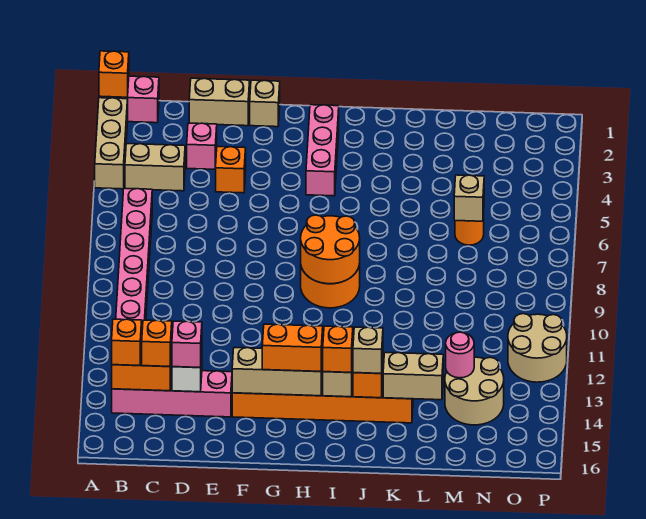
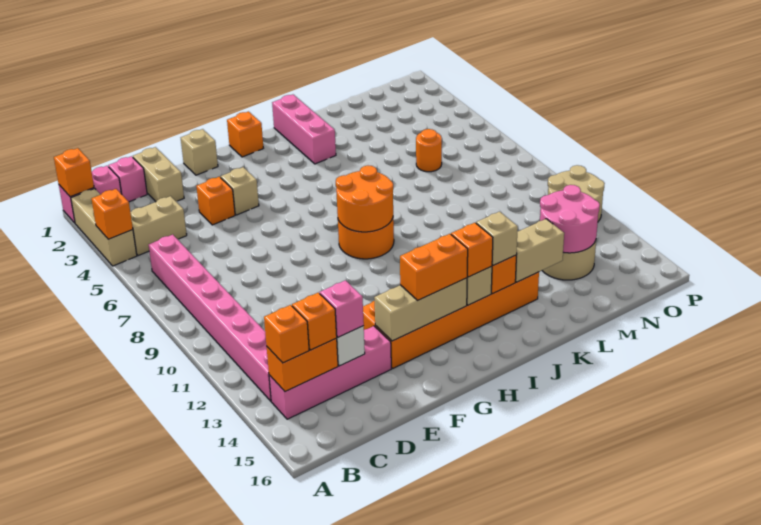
none -> orange brick A4 level 2
tan brick D1:E1 level 1 -> tan brick D1:D2 level 1
pink brick D3 level 1 -> pink brick C1 level 1
none -> orange brick H1 level 1
pink brick H2:H4 level 1 -> pink brick J1:J3 level 1
tan brick M6 level 2 -> tan brick F4 level 1
pink round brick M13 level 2 -> pink round brick M13:N14 level 2

